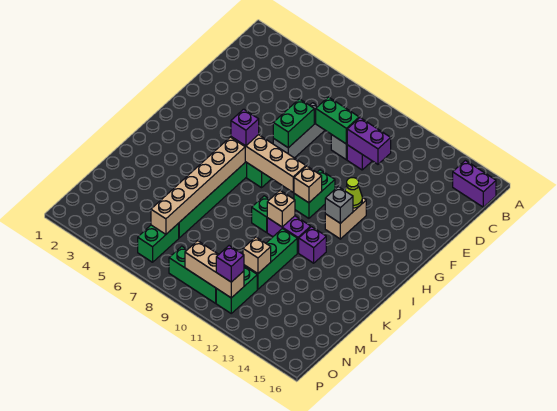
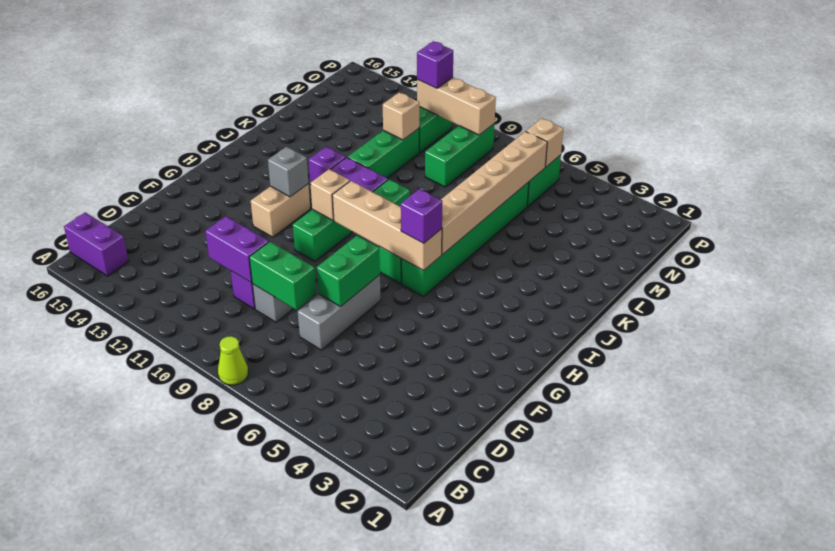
lime cone G12 level 2 -> lime cone A8 level 1
tan brick J10 level 2 -> tan brick O6 level 2
green brick O8:O10 level 1 -> green brick M9:O9 level 1

